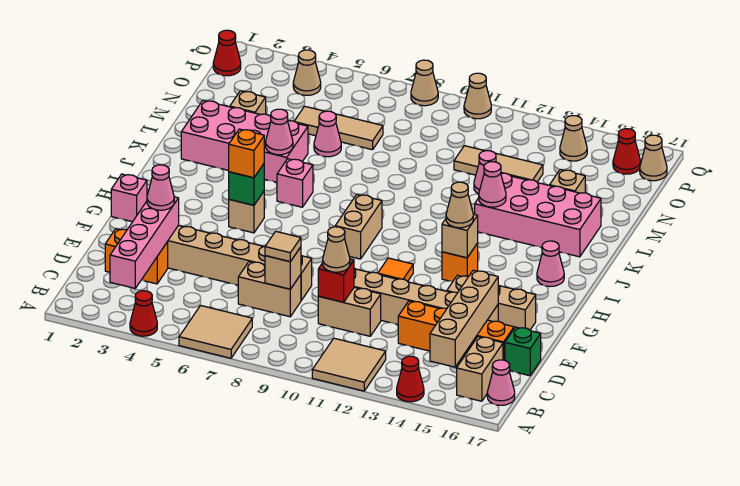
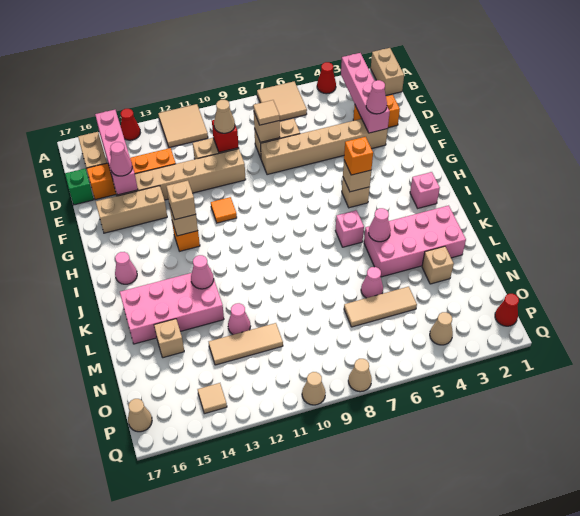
tan brick B15:E15 level 2 -> pink brick B15:E15 level 2
pink cone B17 level 1 -> pink cone E15 level 3
pink brick G1 level 1 -> pink brick I2 level 1
green brick H5 level 2 -> tan brick H5 level 2
tan brick H9:I9 level 1 -> tan brick A1:B1 level 1
tan cone H13 level 3 -> tan brick H13 level 3
tan cone P14 level 1 -> tan tile P14 level 1
red cone P16 level 1 -> none

